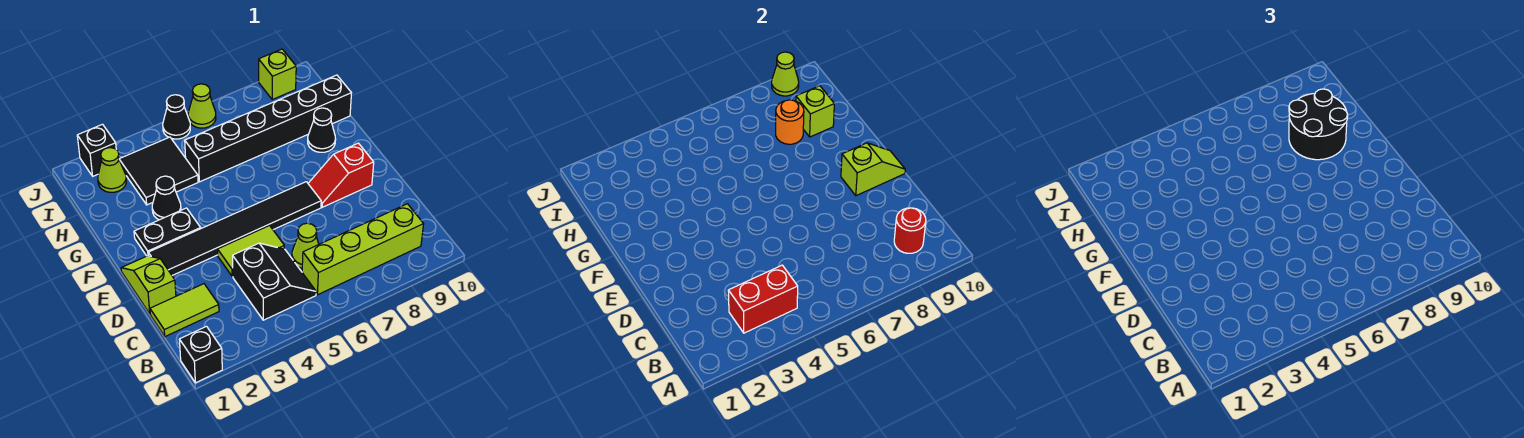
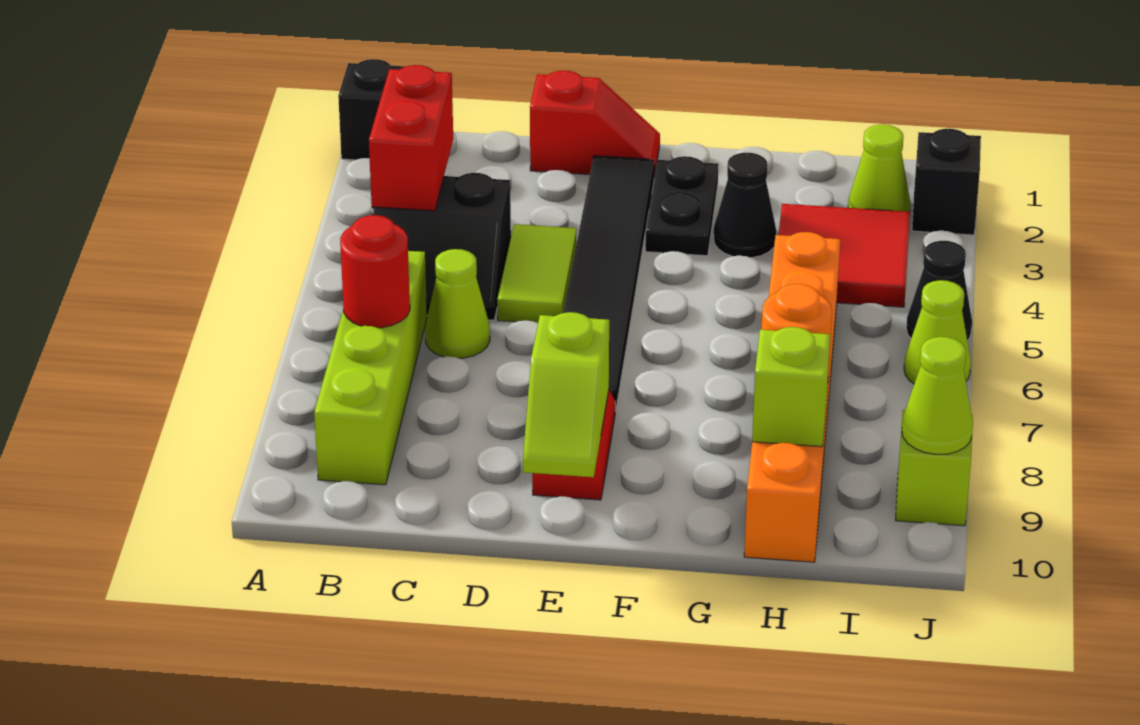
red round brick B9 level 2 -> red round brick B7 level 2
lime tile C1:C2 level 1 -> none
lime slope D1:E1 level 1 top D -> red slope D1:E1 level 1 top D
black round brick G8:H9 level 3 -> none
black cone G9 level 1 -> none
black tile H3:I4 level 1 -> red tile H3:I4 level 1
black brick H5:H10 level 1 -> orange brick H5:H10 level 1

